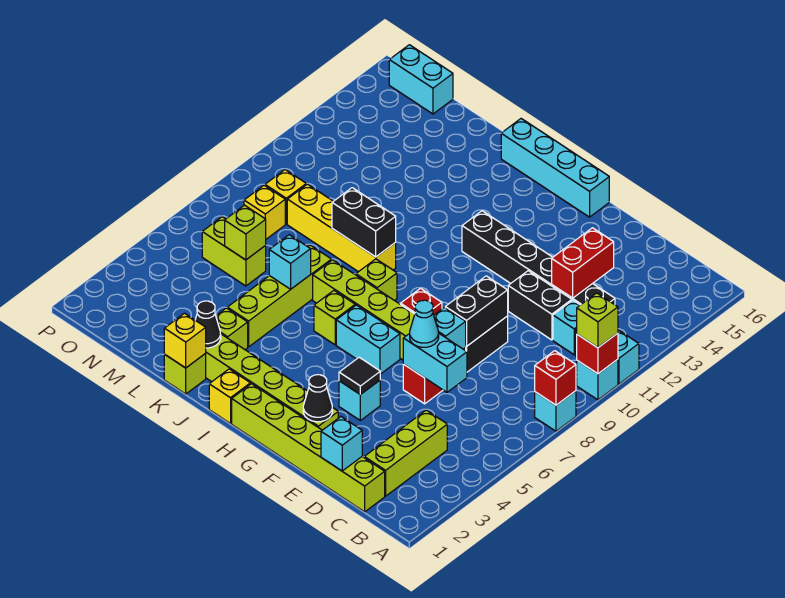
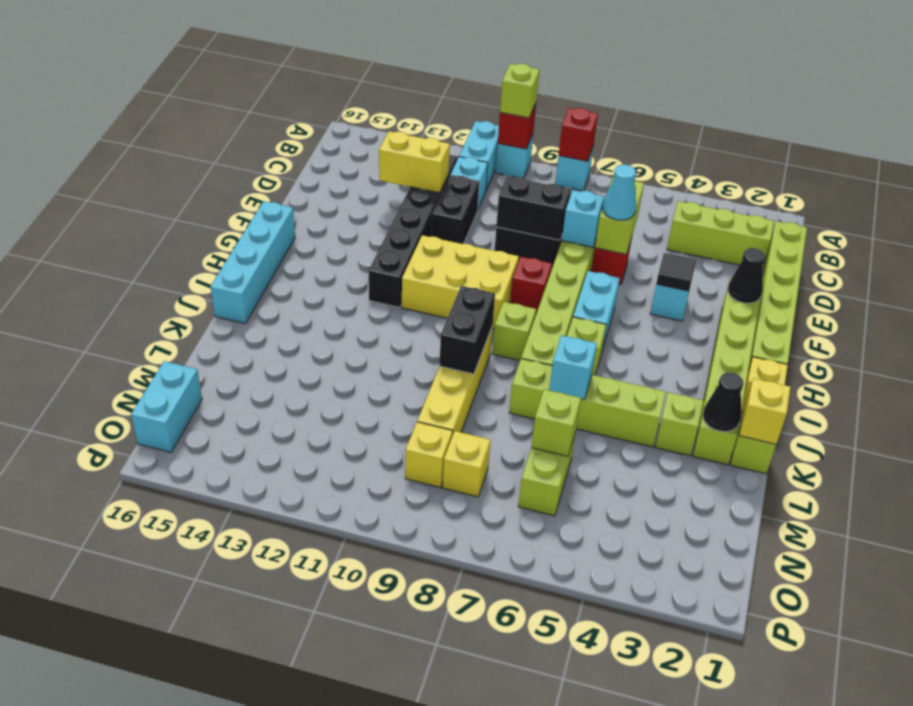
cyan brick D1 level 2 -> none
cyan brick D6:E6 level 2 -> lime brick D6:E6 level 2
red brick D12:D13 level 2 -> yellow brick D12:D13 level 2
none -> yellow brick G9:H11 level 1

